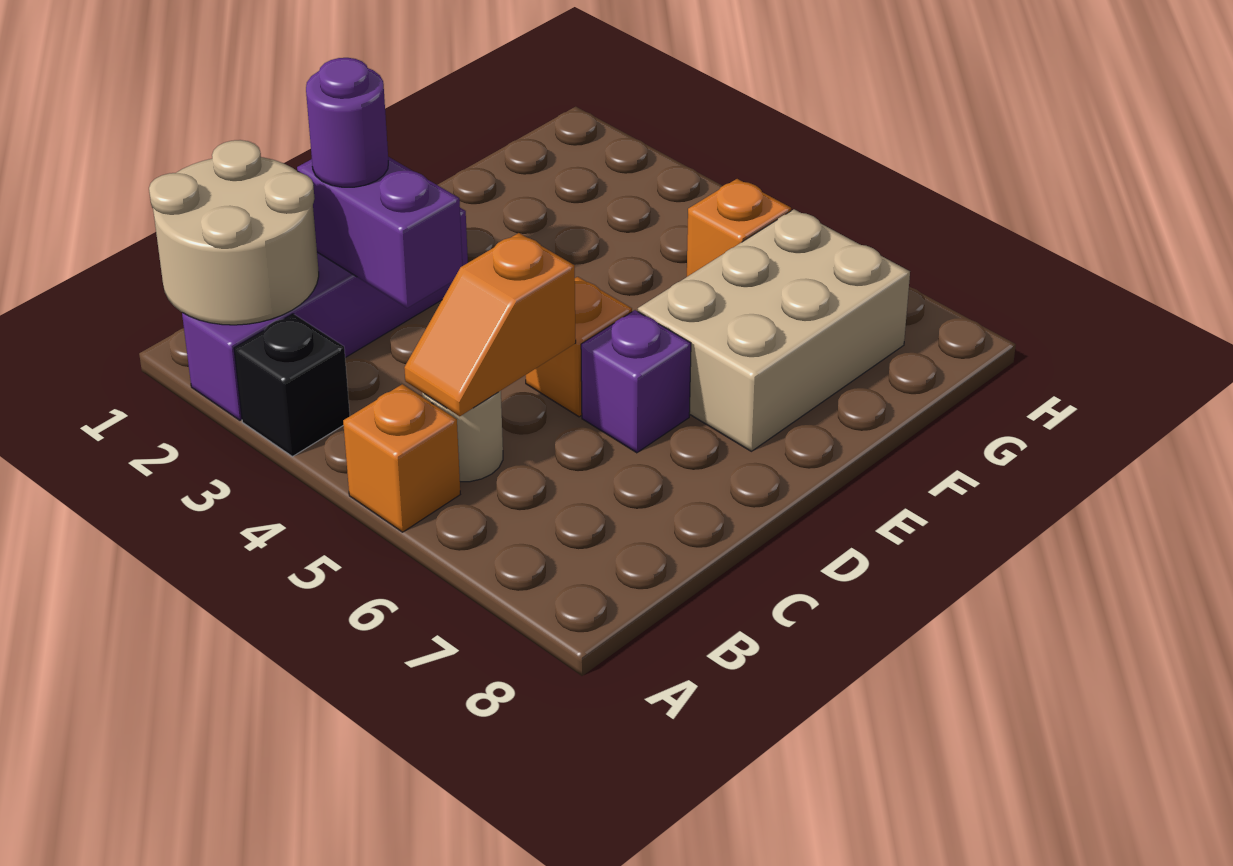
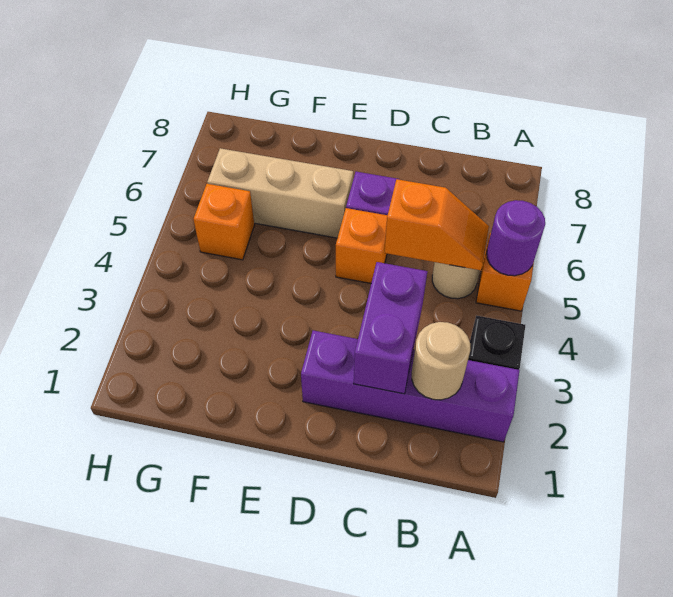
tan round brick A1:B2 level 2 -> tan round brick B2 level 2
purple round brick C2 level 3 -> purple round brick A5 level 2
tan brick E6:G7 level 1 -> tan brick E6:G6 level 1

